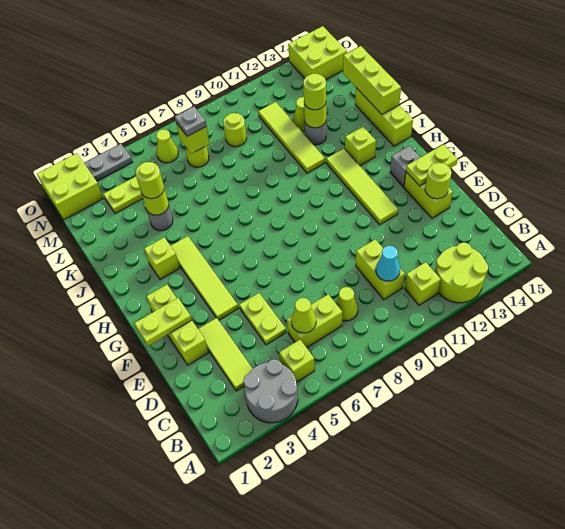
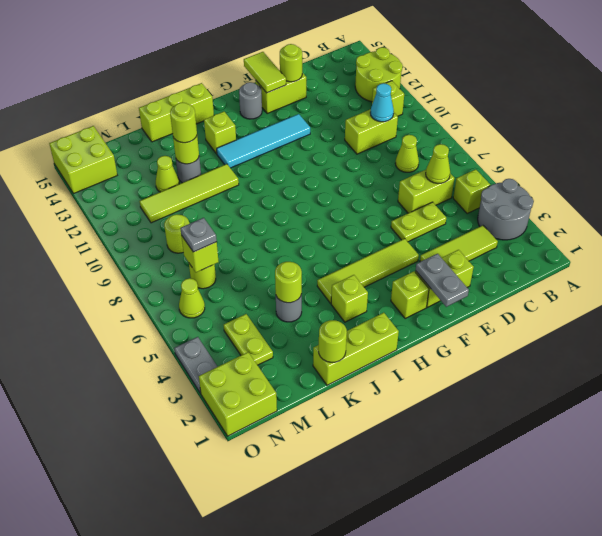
lime brick C6:C7 level 1 -> lime brick C6:D6 level 1
lime plate F1:F2 level 2 -> grey plate F1:F2 level 2
lime tile F12:I12 level 1 -> cyan tile F12:I12 level 1
lime plate F14:F15 level 2 -> lime tile F14:F15 level 2
grey brick G14 level 1 -> grey round brick G14 level 1
lime brick J15:L15 level 2 -> lime brick I1:K1 level 1
lime round brick K4 level 3 -> lime round brick K1 level 2

